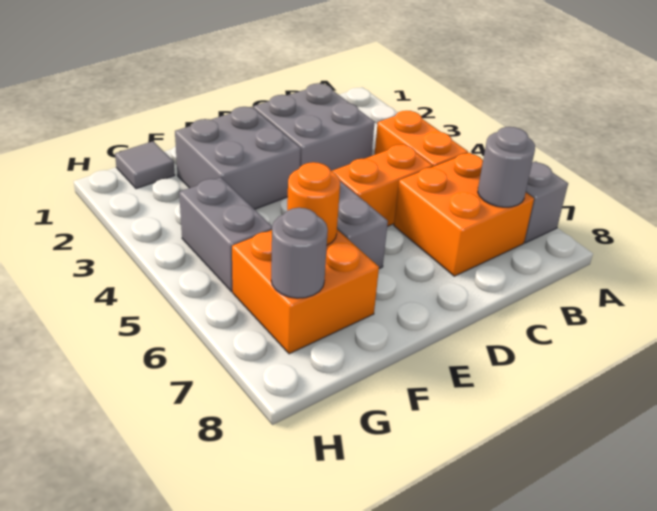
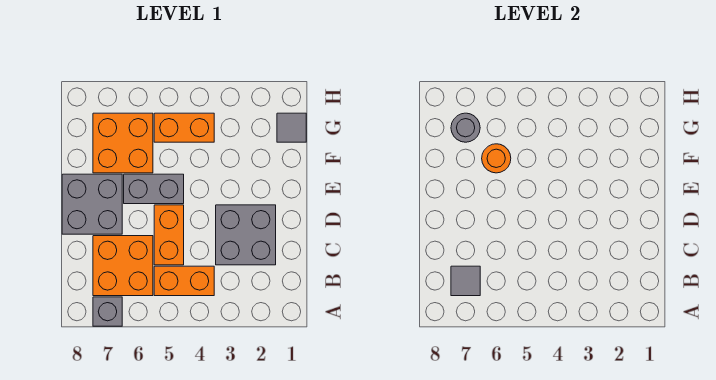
grey round brick B7 level 2 -> grey tile B7 level 2
grey brick E2:F3 level 1 -> grey brick D7:E8 level 1
grey brick G4:G5 level 1 -> orange brick G4:G5 level 1

